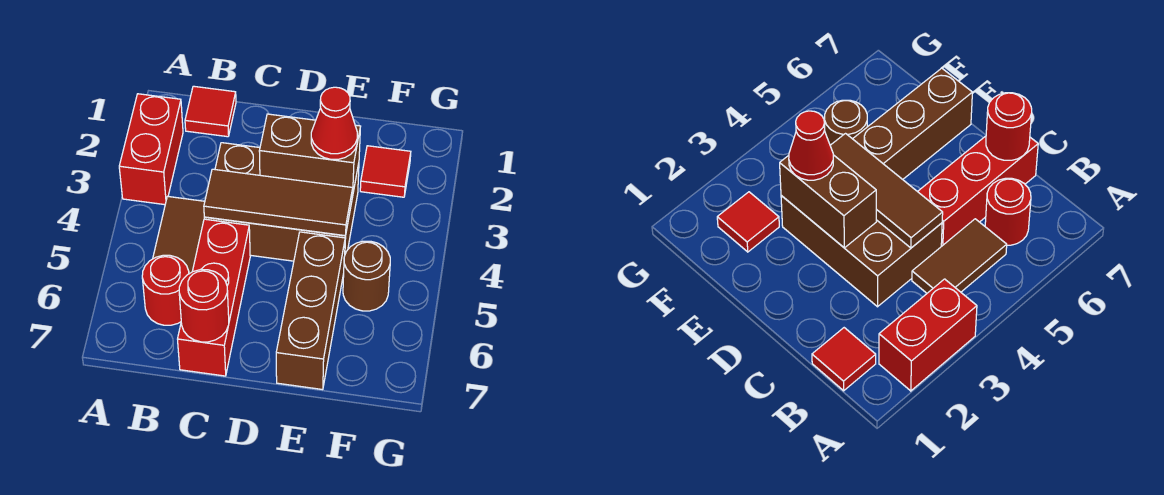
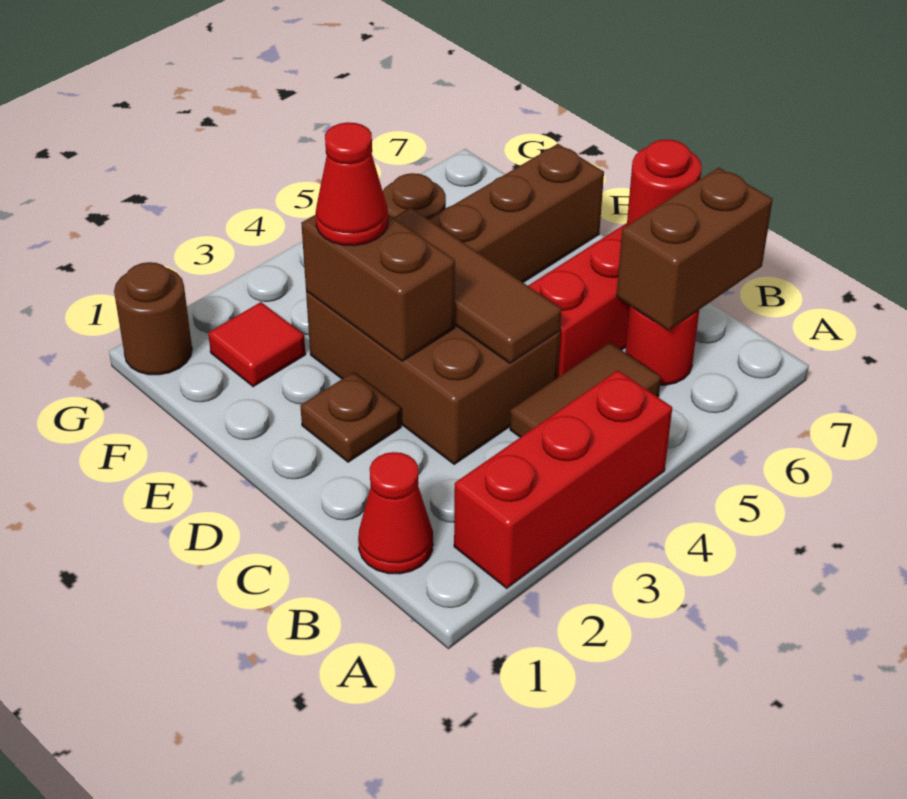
red brick A2:A3 level 1 -> red brick A2:A4 level 1
red tile B1 level 1 -> red cone B1 level 1
none -> brown brick B6:B7 level 2
none -> brown plate D2 level 1
none -> brown round brick G1 level 1

